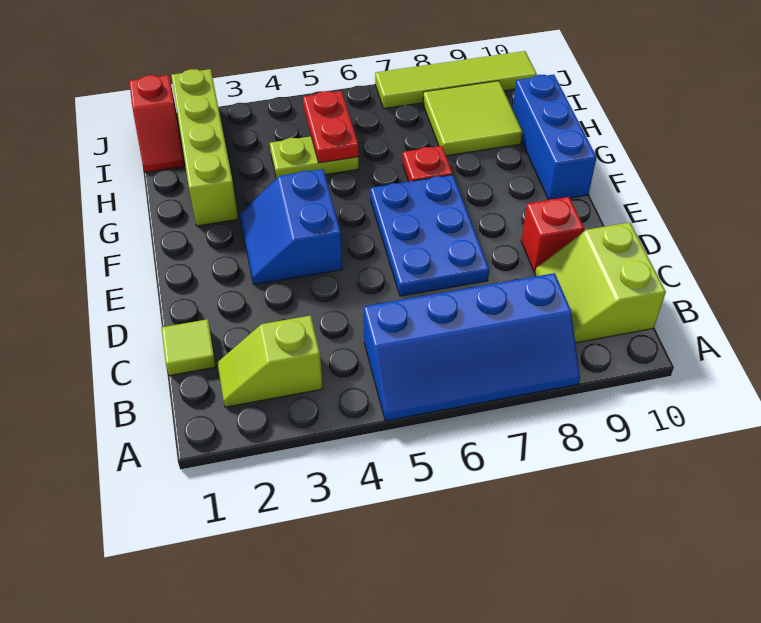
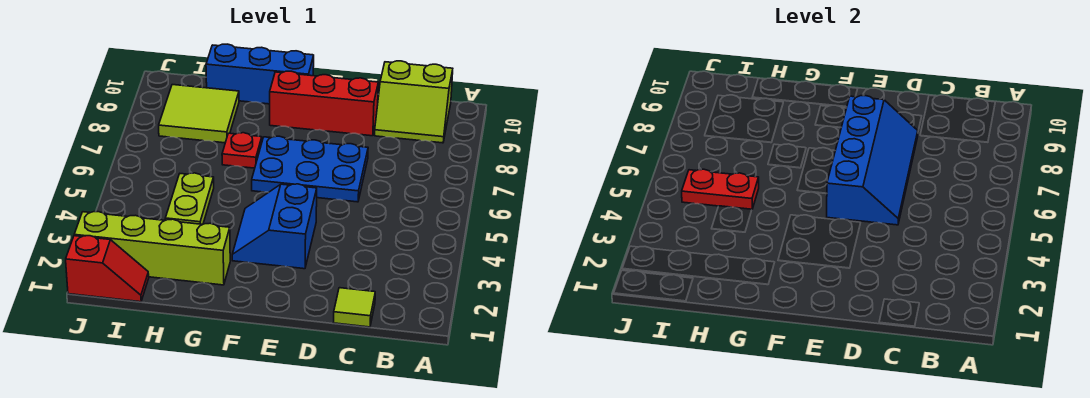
blue slope A5:B8 level 1 top B -> blue slope D5:E8 level 2 top E
lime slope B2:B3 level 1 top 3 -> none
red brick D9 level 1 -> red brick D9:F9 level 1
blue slope E3:F4 level 1 top 4 -> blue slope E3:F4 level 1 top E
lime tile J7:J10 level 1 -> none

